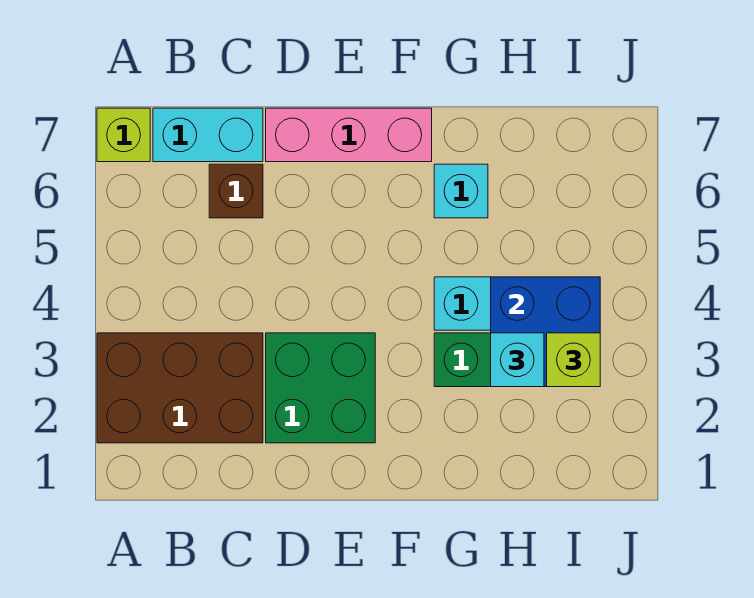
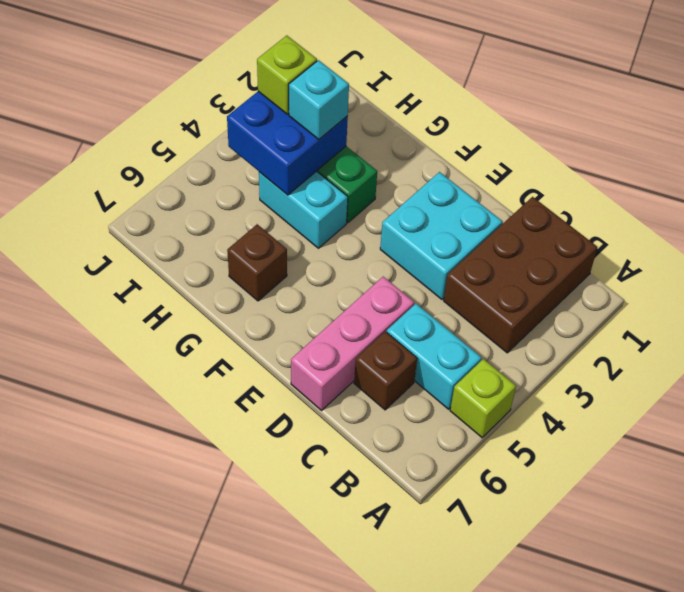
brown brick A2:C3 level 1 -> brown brick B1:C3 level 1
lime brick A7 level 1 -> lime brick A5 level 1
cyan brick B7:C7 level 1 -> cyan brick B5:C5 level 1
green brick D2:E3 level 1 -> cyan brick D2:E3 level 1
pink brick D7:F7 level 1 -> pink brick D5:D7 level 1
cyan brick G6 level 1 -> brown brick G6 level 1

